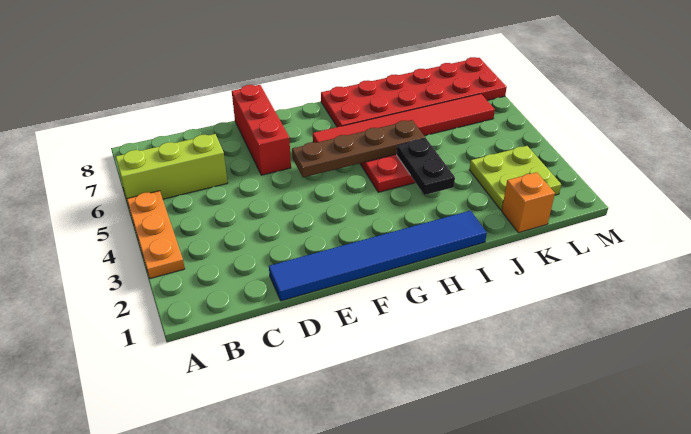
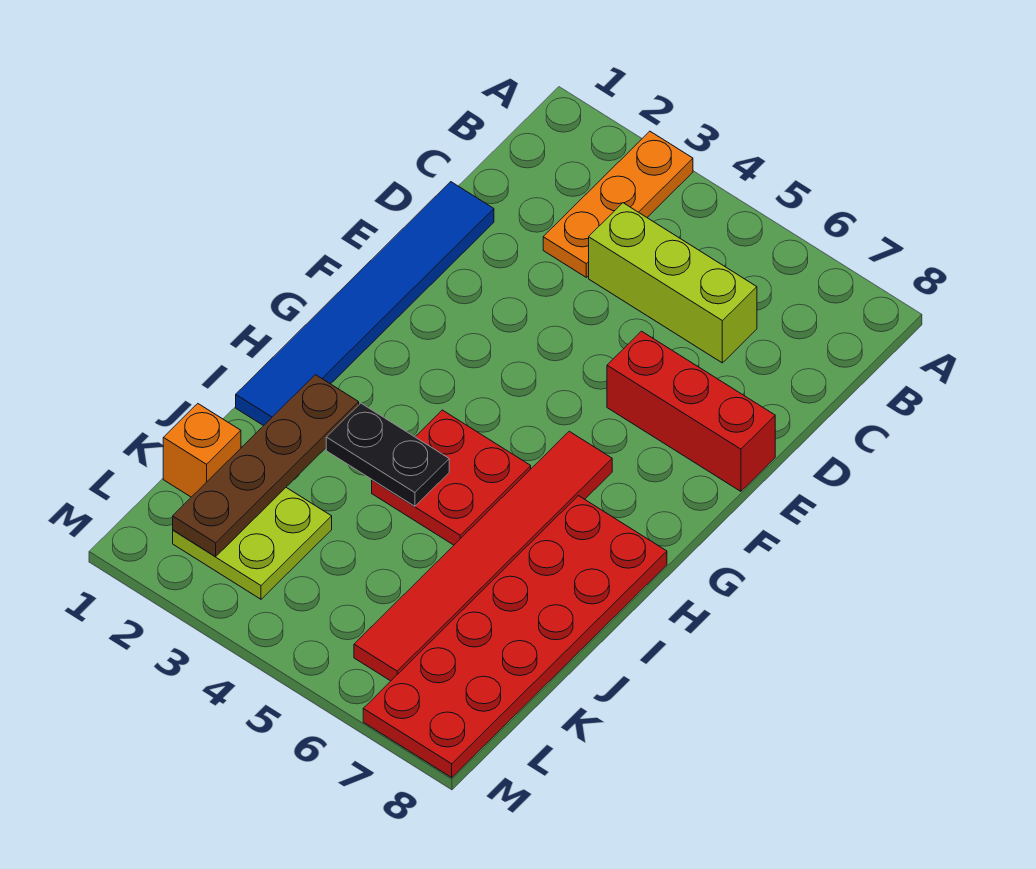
orange plate A3:A5 level 1 -> orange plate A3:C3 level 1
lime brick A6:C6 level 1 -> lime brick C4:C6 level 1
brown plate F5:I5 level 2 -> brown plate I2:L2 level 2

